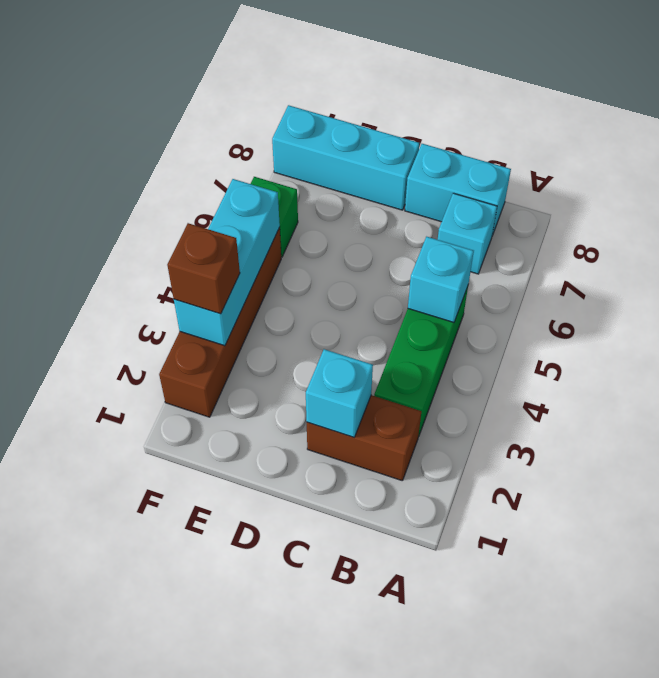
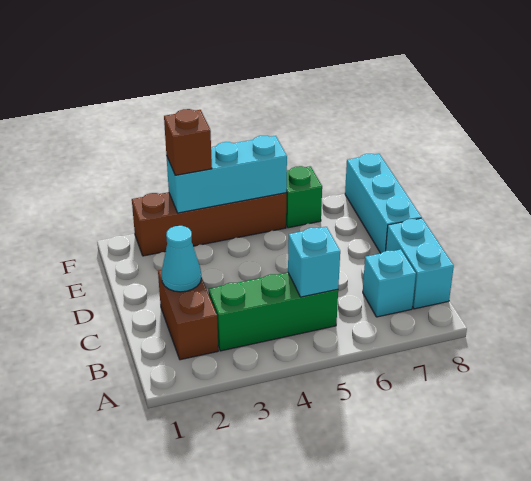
cyan brick C2 level 2 -> cyan cone C2 level 2

